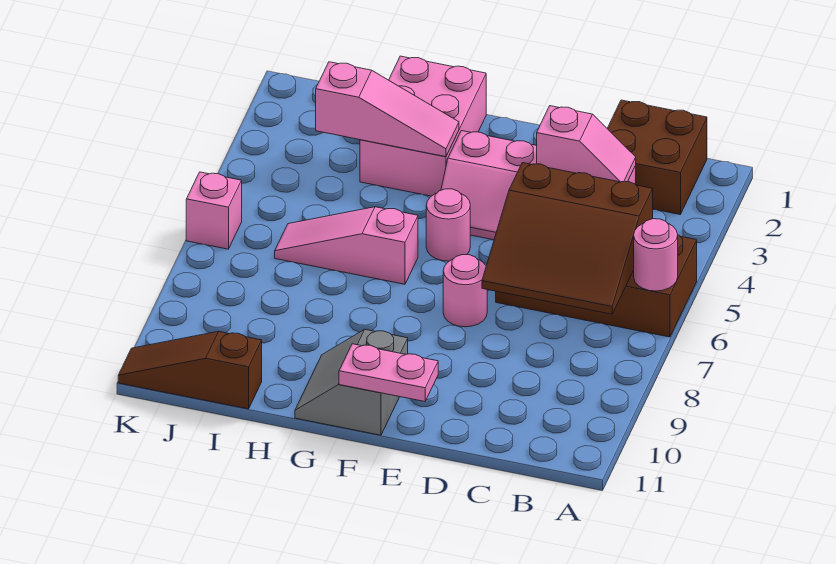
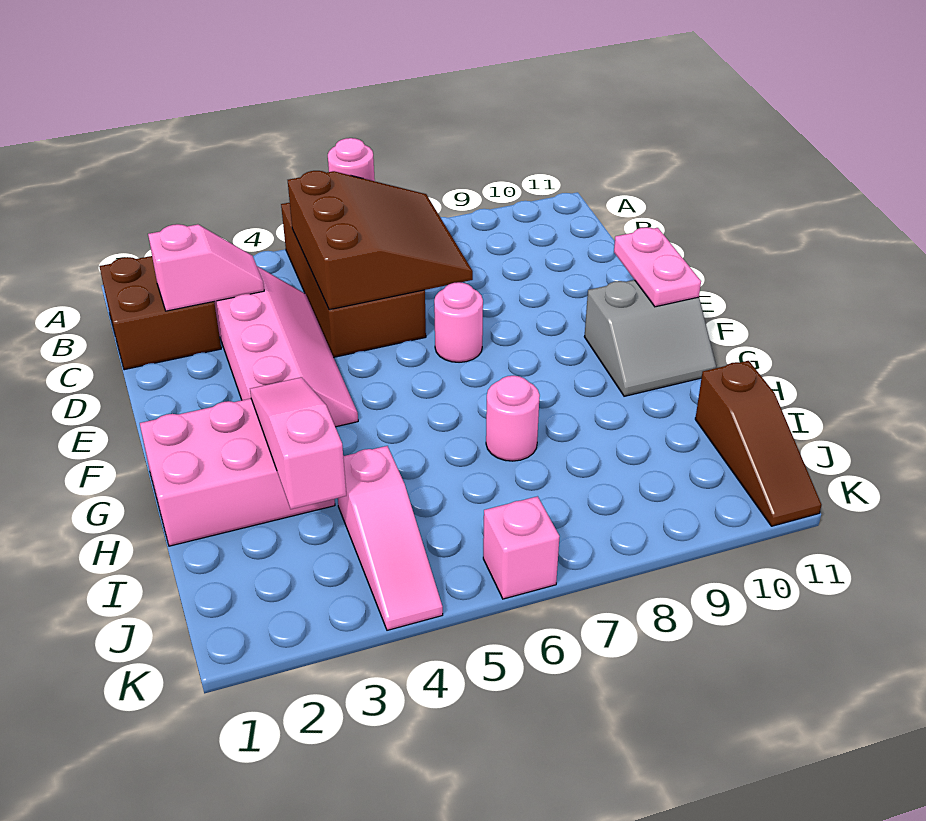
pink slope C3:D3 level 2 top D -> pink slope C2:C3 level 2 top 2
pink round brick F5 level 1 -> pink round brick H7 level 1
pink slope G6:I6 level 1 top G -> pink slope I4:K4 level 1 top I

